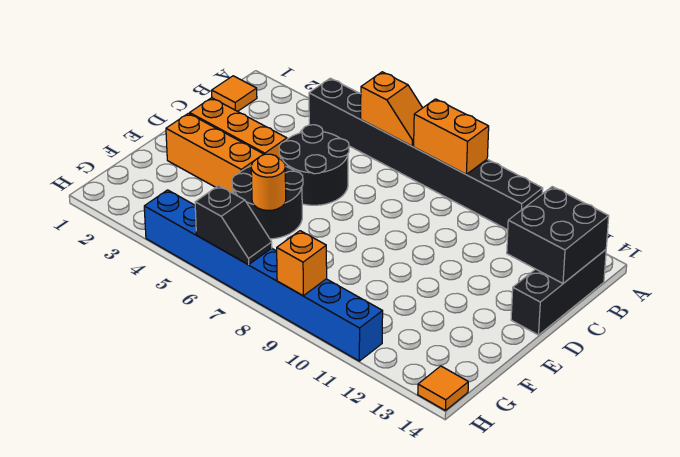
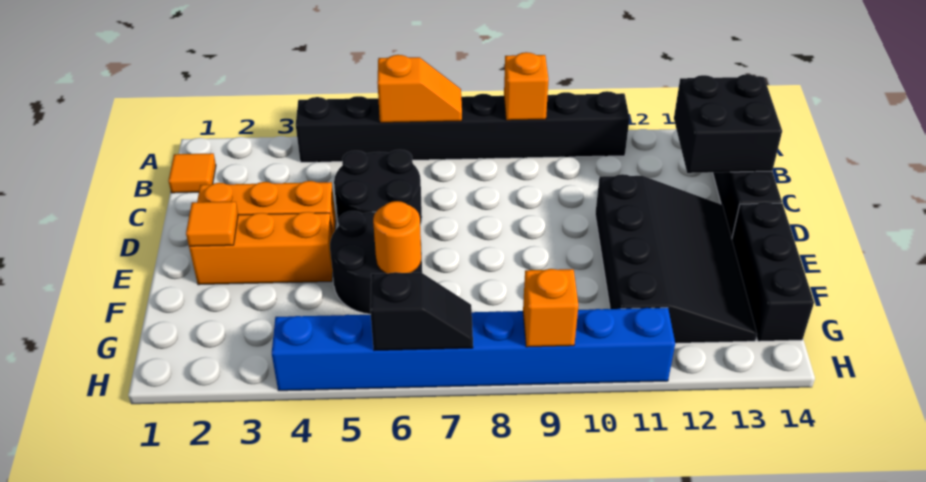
orange brick A8:A9 level 2 -> orange brick A9 level 2
none -> black slope D11:G13 level 1 top 11
none -> black brick E14:G14 level 1
orange tile H14 level 1 -> orange tile E2 level 2

